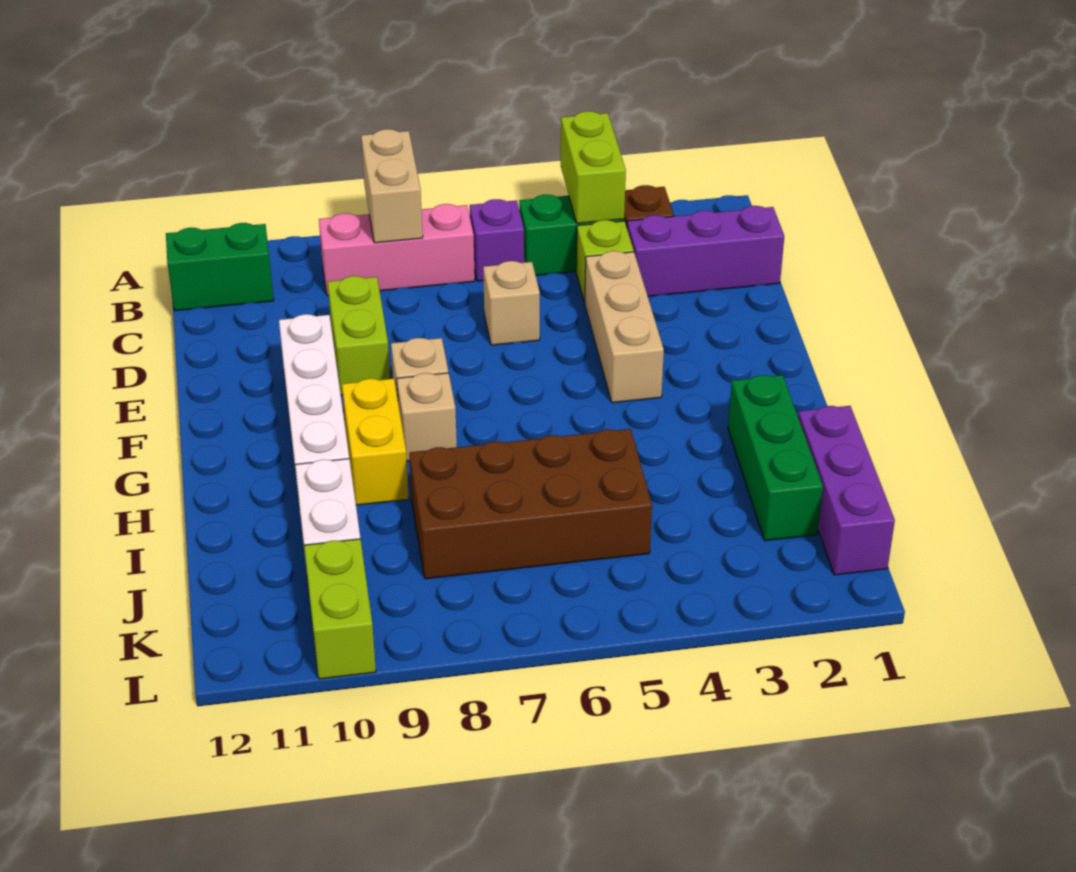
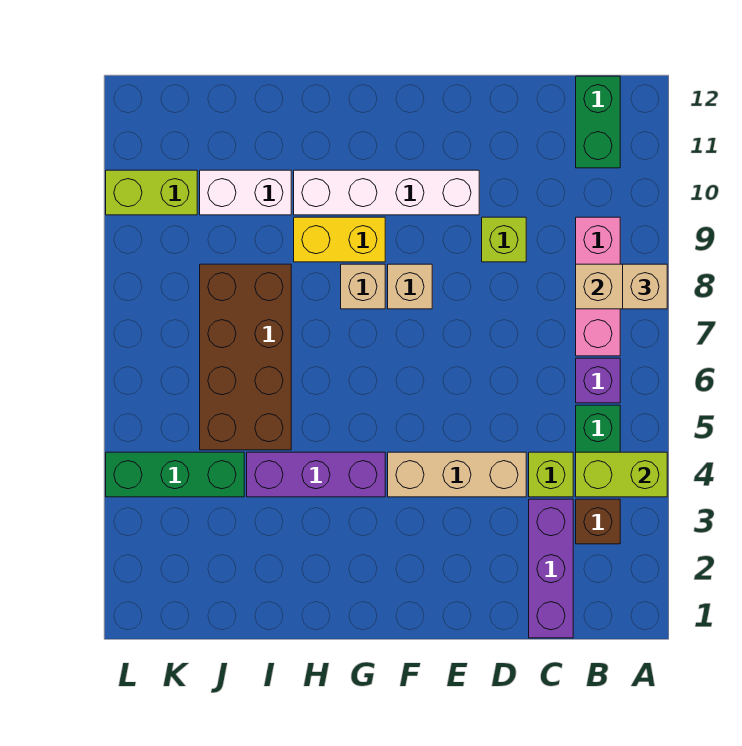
tan brick D6 level 1 -> tan brick A8 level 3
lime brick D9:E9 level 1 -> lime brick D9 level 1
green brick H2:J2 level 1 -> green brick J4:L4 level 1
purple brick I1:K1 level 1 -> purple brick G4:I4 level 1

